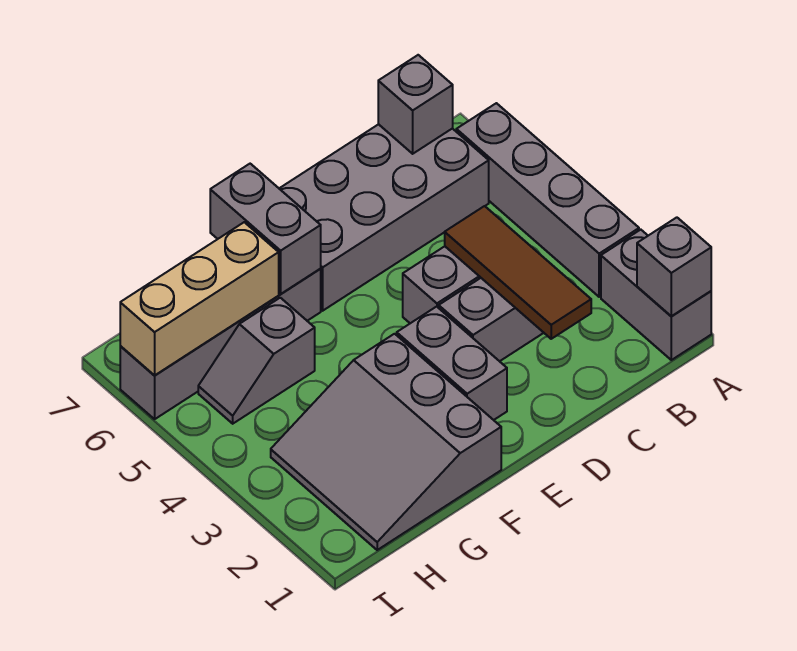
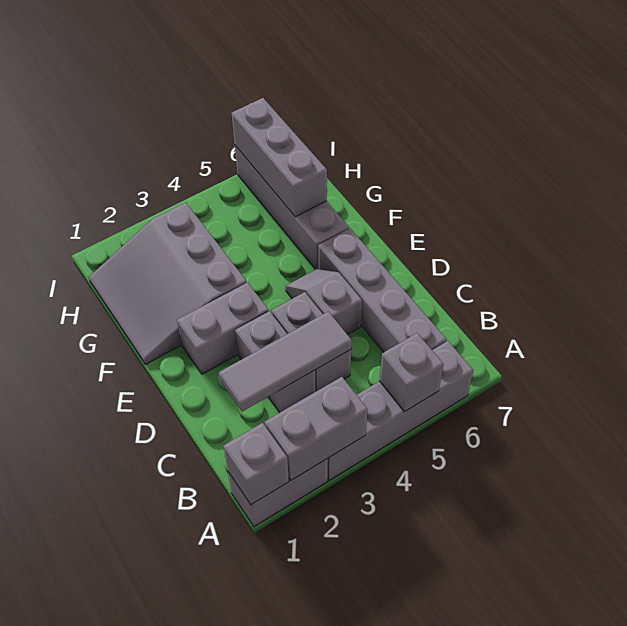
grey brick B6:E7 level 1 -> grey brick B6:E6 level 1
grey brick B7 level 2 -> grey brick A5 level 2
brown tile C2:C4 level 2 -> grey tile C2:C4 level 2
grey slope F1:H3 level 1 top F -> grey slope F1:H3 level 1 top 3
grey brick F6:F7 level 2 -> grey brick A2:A3 level 2
grey slope G5:H5 level 1 top G -> grey slope D5:E5 level 1 top D
tan brick G6:I6 level 2 -> grey brick G6:I6 level 2

